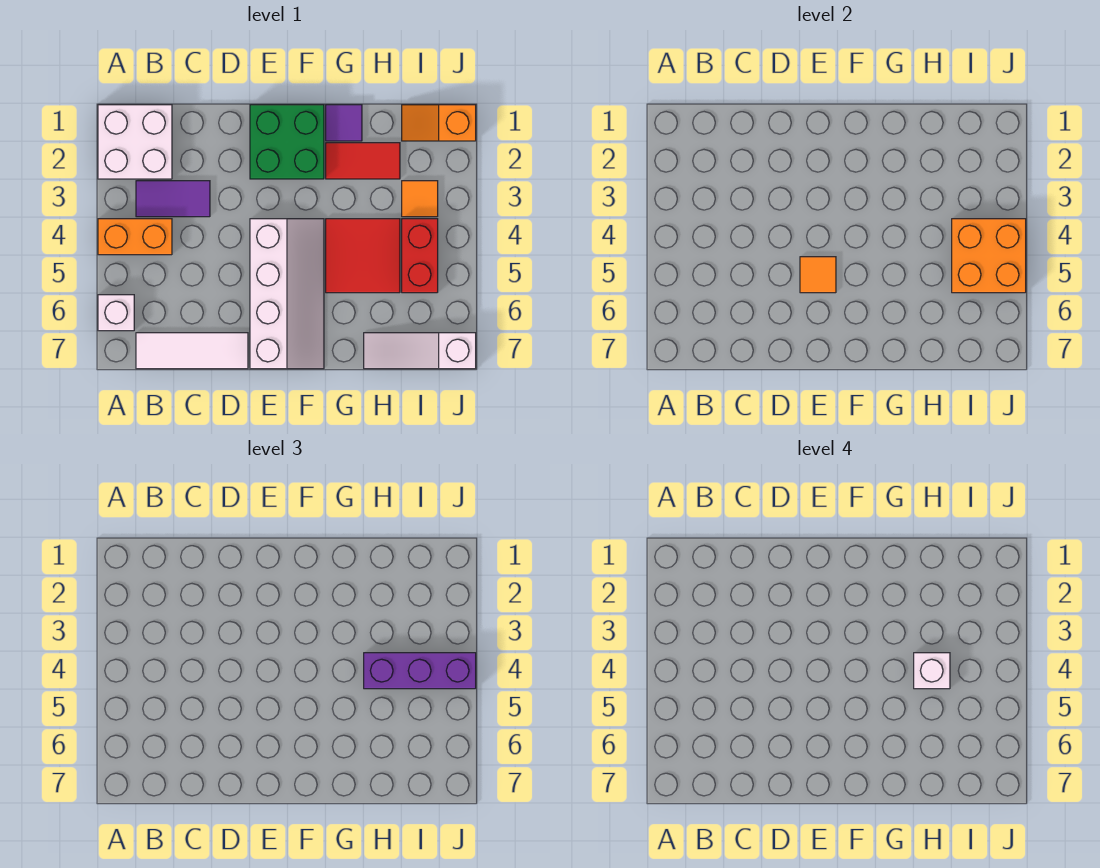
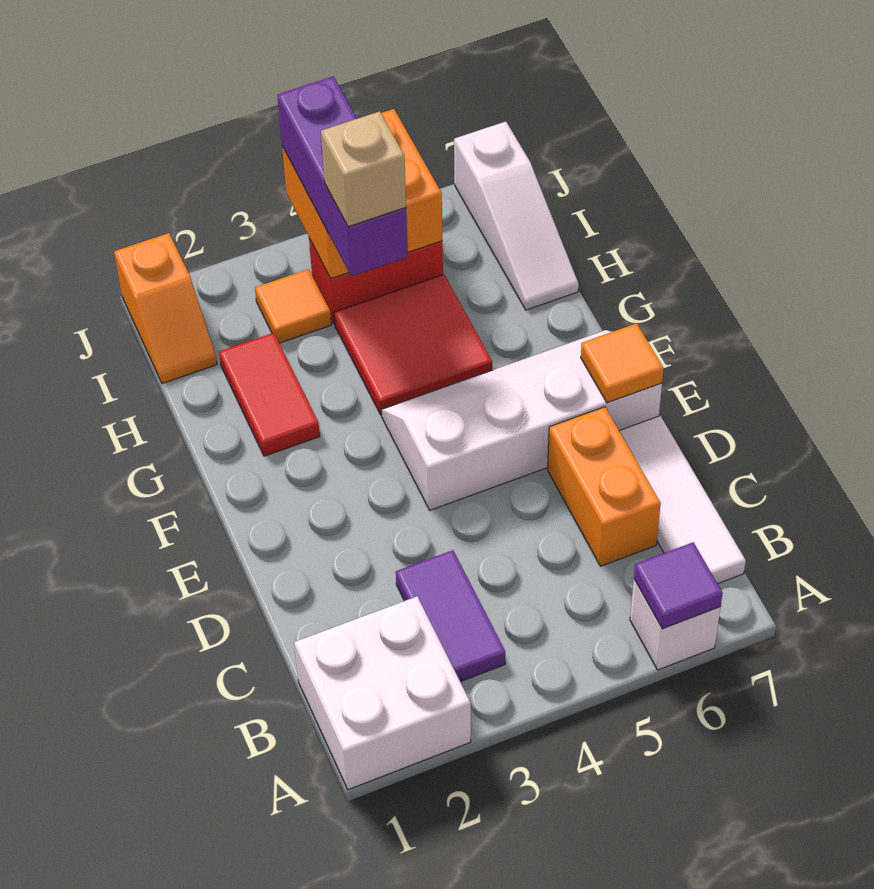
orange brick A4:B4 level 1 -> orange brick C6:D6 level 1
green brick E1:F2 level 1 -> none
orange tile E5 level 2 -> orange tile E7 level 2
purple tile G1 level 1 -> purple tile A6 level 2
white brick H4 level 4 -> tan brick H4 level 4

